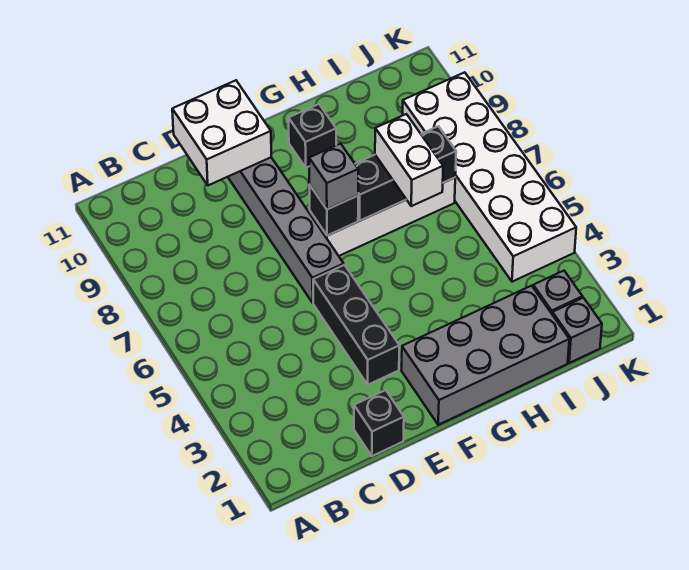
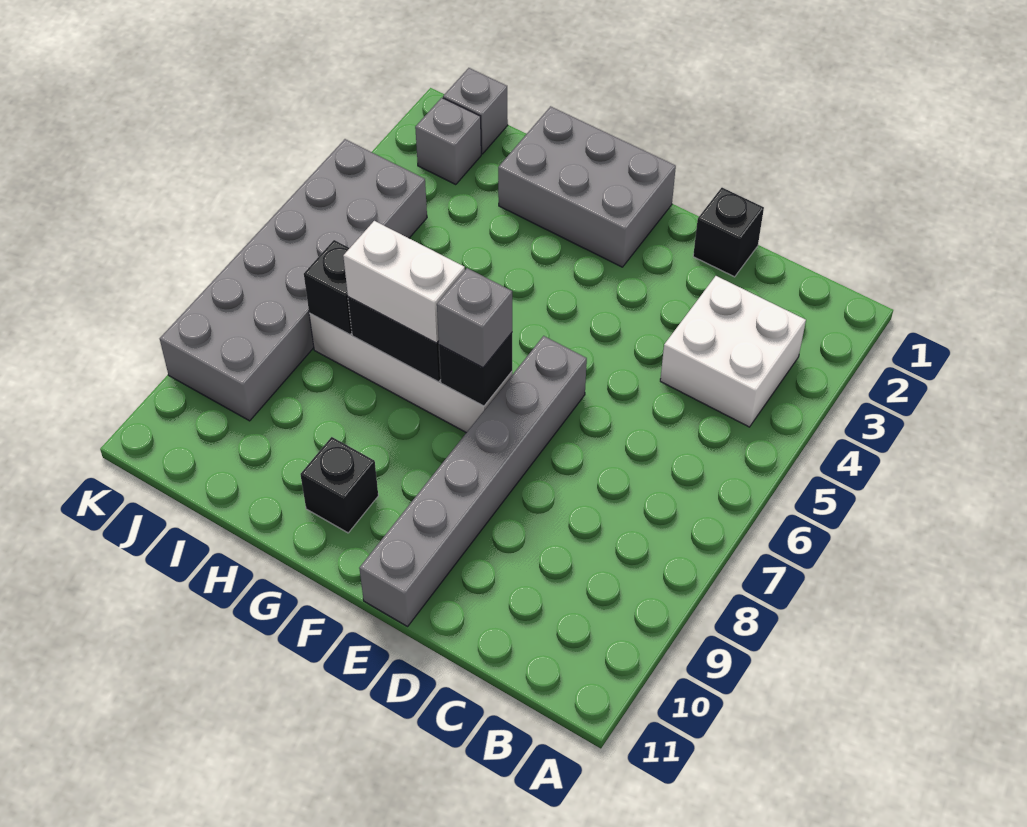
white brick D10:E11 level 2 -> white brick B3:C4 level 1
black brick E3:E5 level 1 -> none
grey brick F1:I2 level 1 -> grey brick F1:H2 level 1
white brick H6:H7 level 3 -> white brick G7:H7 level 3
white brick J4:K9 level 1 -> grey brick J4:K9 level 1

